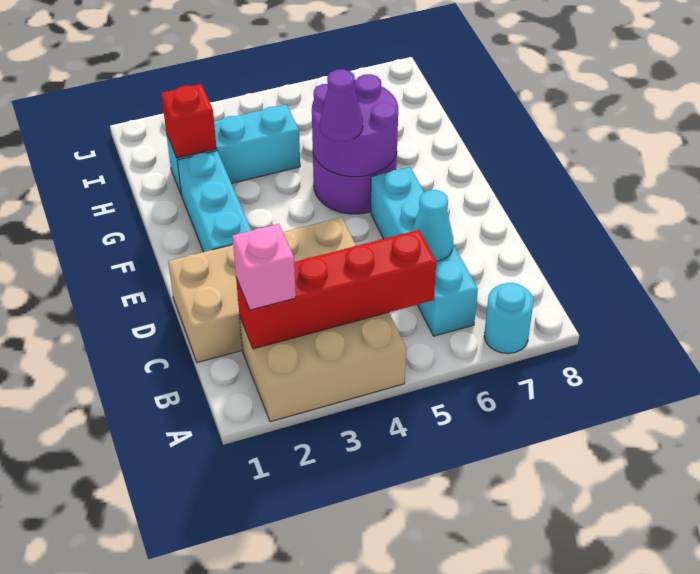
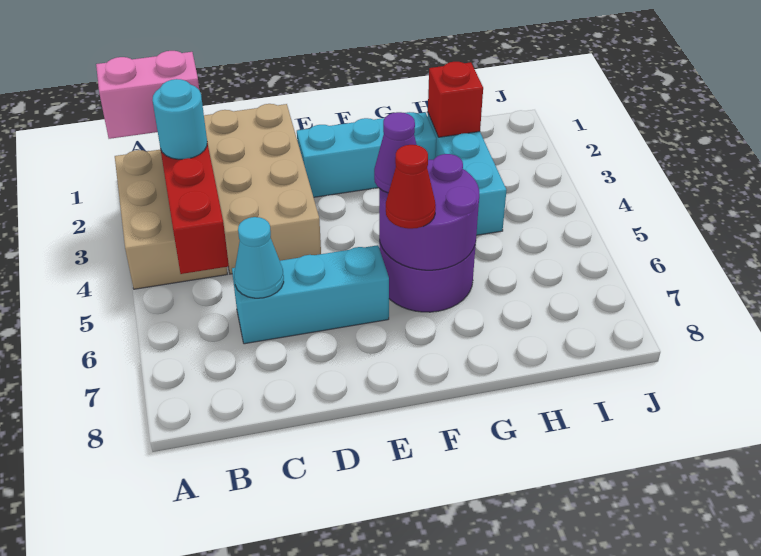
cyan round brick A7 level 1 -> cyan round brick B3 level 3
pink brick B2 level 3 -> pink brick A2:B2 level 3
cyan brick B6:E6 level 1 -> cyan brick C6:E6 level 1
none -> red cone F6 level 3

